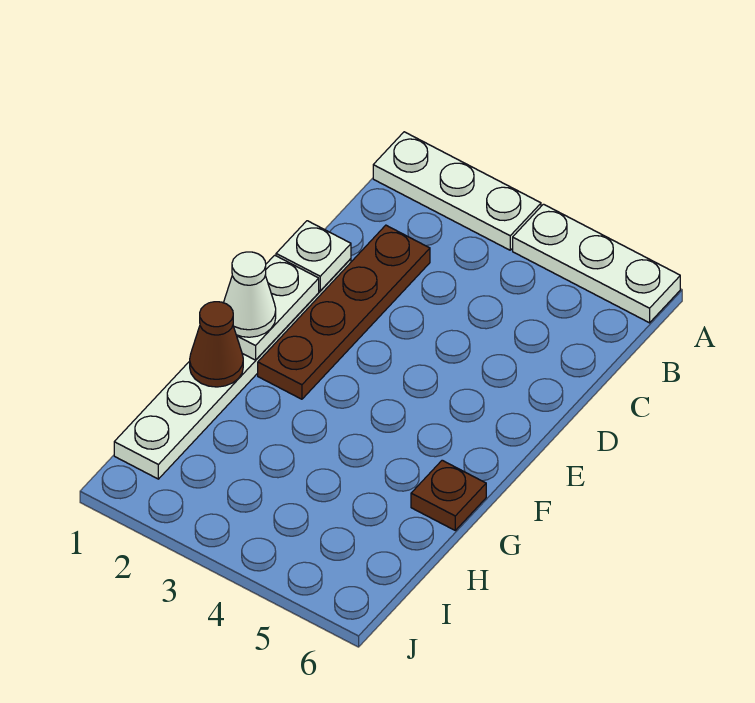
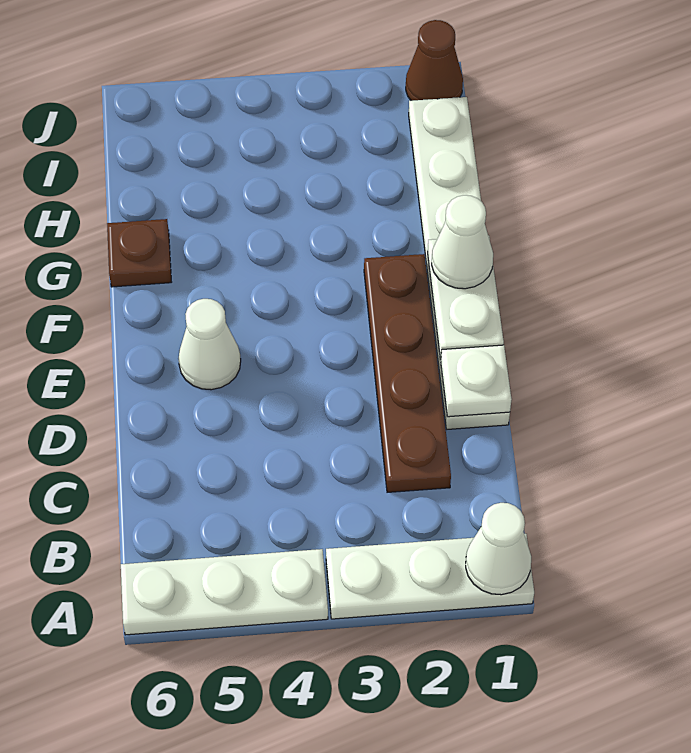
none -> white cone A1 level 2
none -> white cone E5 level 1
brown cone G1 level 2 -> brown cone J1 level 1

